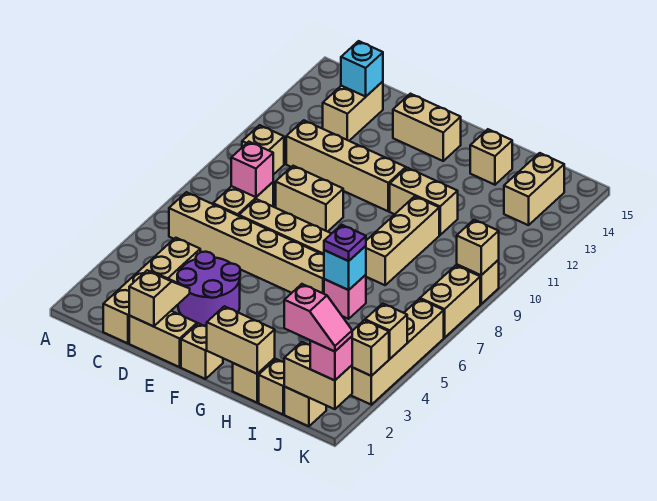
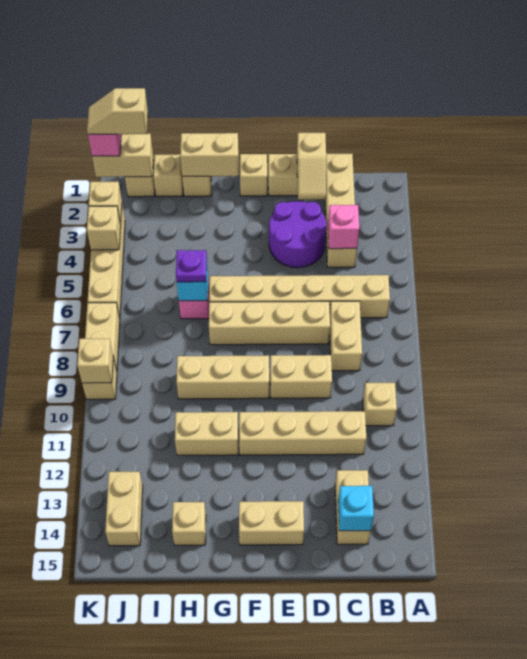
pink brick C8 level 2 -> pink brick C4 level 2
tan brick H8:H10 level 1 -> tan brick F9:H9 level 1
pink slope J1:K1 level 4 top J -> tan slope J1:K1 level 4 top J

